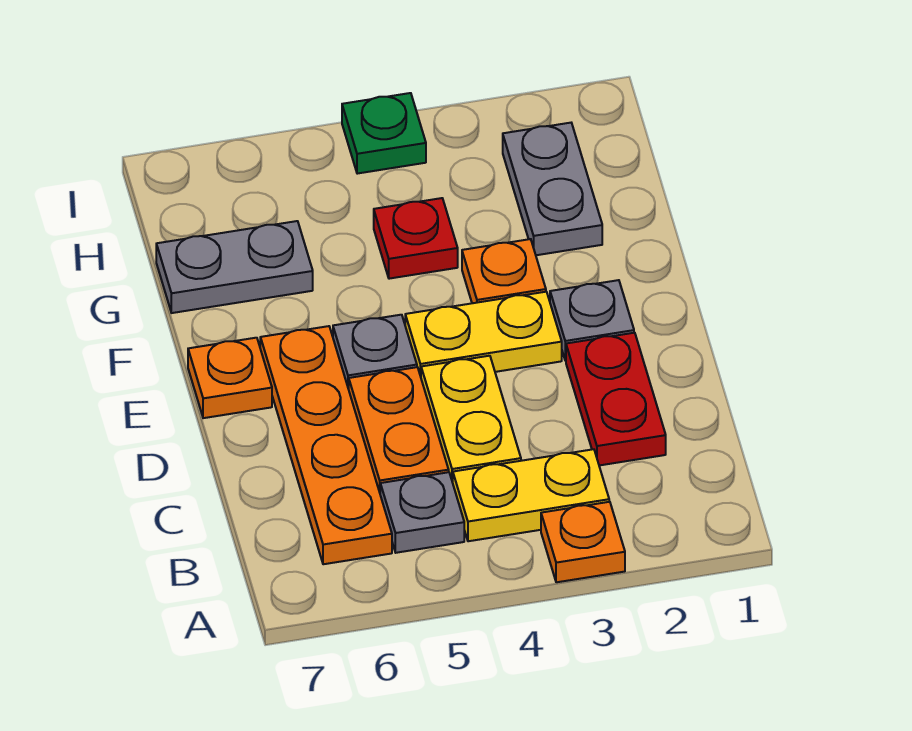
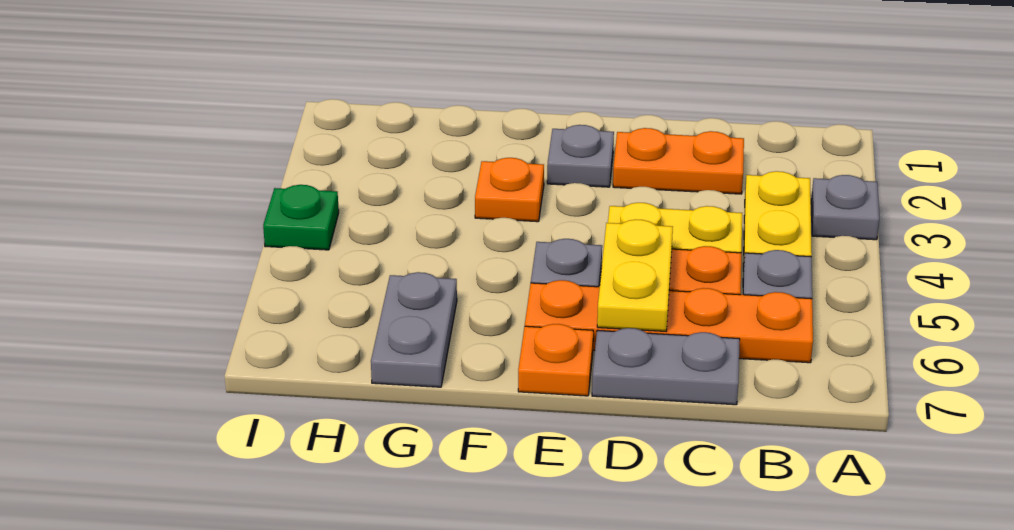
orange plate A3 level 1 -> grey plate A3 level 1
red plate C2:D2 level 1 -> orange plate C2:D2 level 1
yellow plate E3:E4 level 1 -> yellow plate D5:D6 level 2
grey plate G2:H2 level 1 -> grey plate C7:D7 level 1
red plate G4 level 1 -> none

